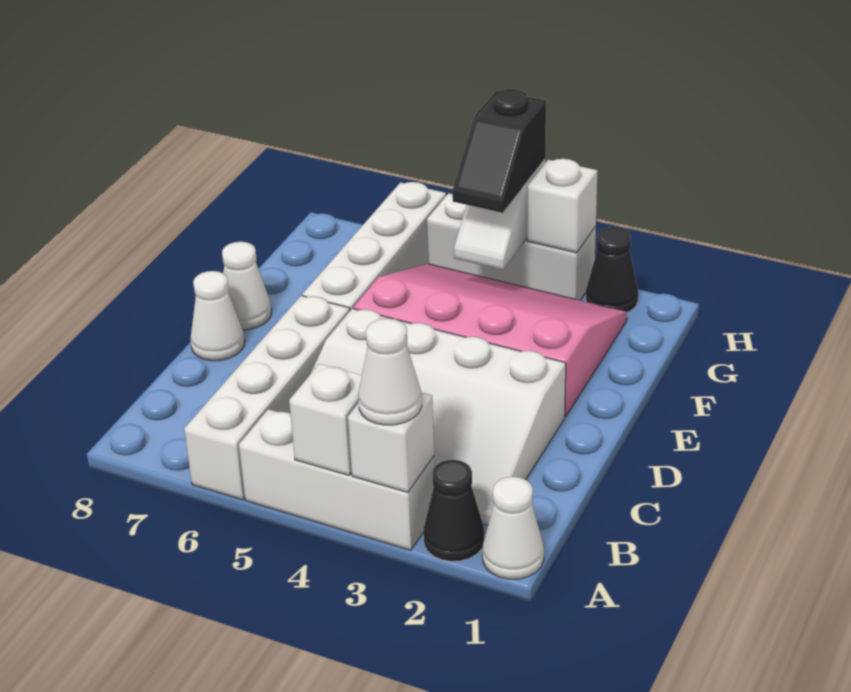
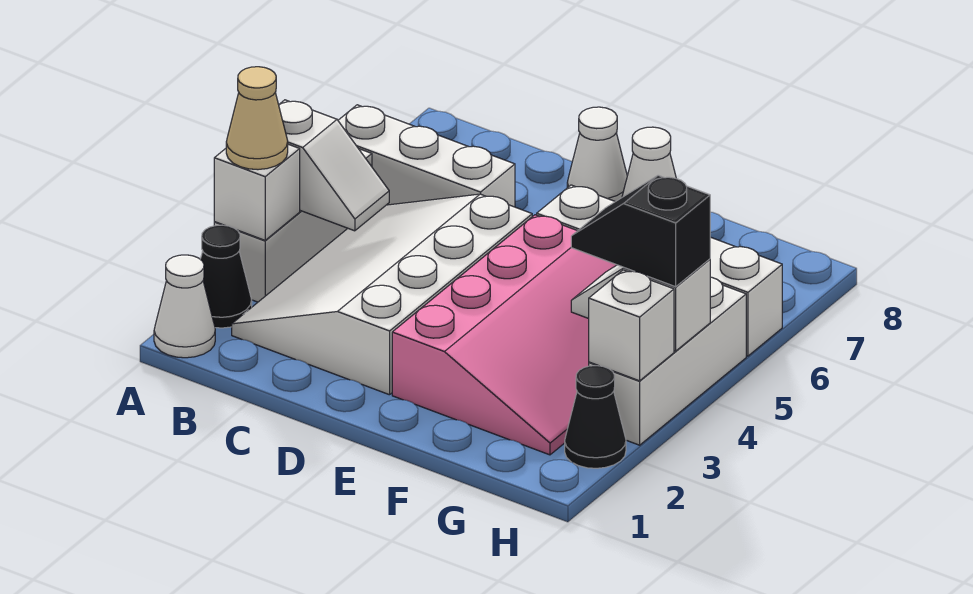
white cone A3 level 3 -> tan cone A3 level 3
white brick A6:D6 level 1 -> white brick A6:C6 level 1

